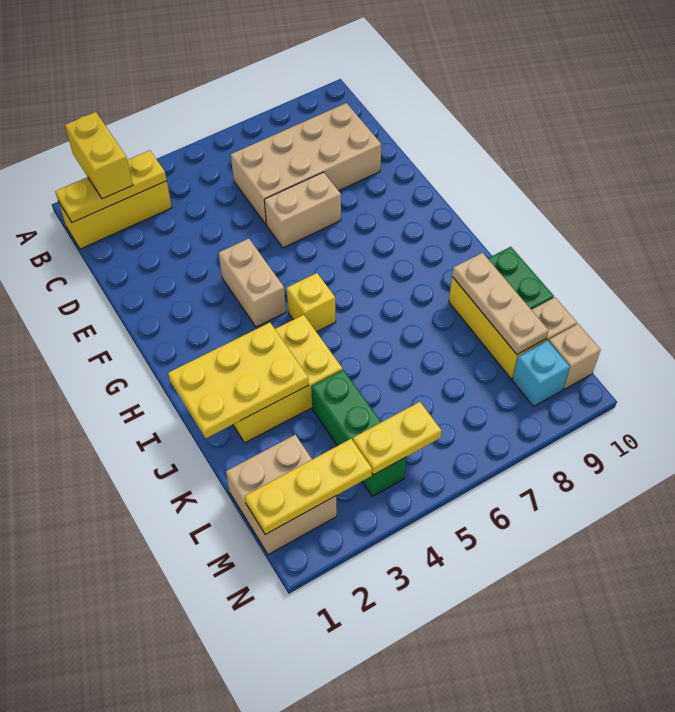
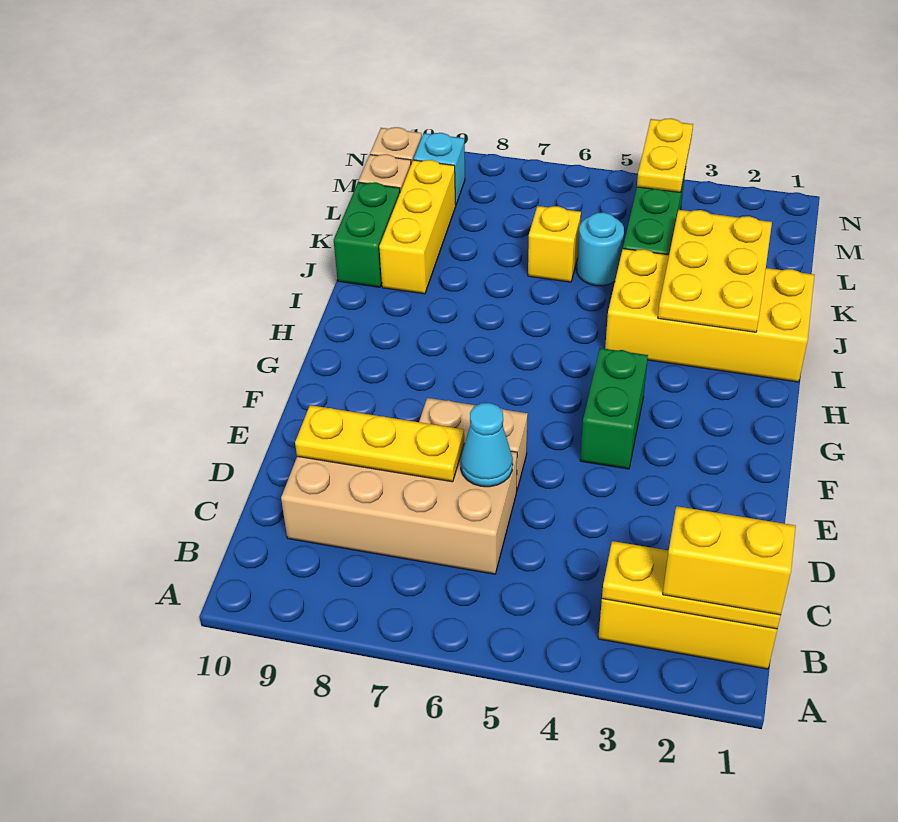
yellow brick A2:B2 level 3 -> yellow brick B1:B2 level 3
none -> cyan cone D6 level 2
tan brick F4:G4 level 1 -> green brick F4:G4 level 1
yellow brick H5 level 1 -> yellow brick K6 level 1
yellow plate I1:J3 level 2 -> yellow plate I2:K3 level 2
yellow brick I2:J4 level 1 -> yellow brick I1:J4 level 1
tan plate J9:L9 level 2 -> none
none -> cyan round brick K5 level 1
tan brick L1:M2 level 1 -> none
yellow plate M1:M3 level 2 -> yellow plate D7:D9 level 2
yellow plate M4:M5 level 2 -> yellow plate M4:N4 level 2

